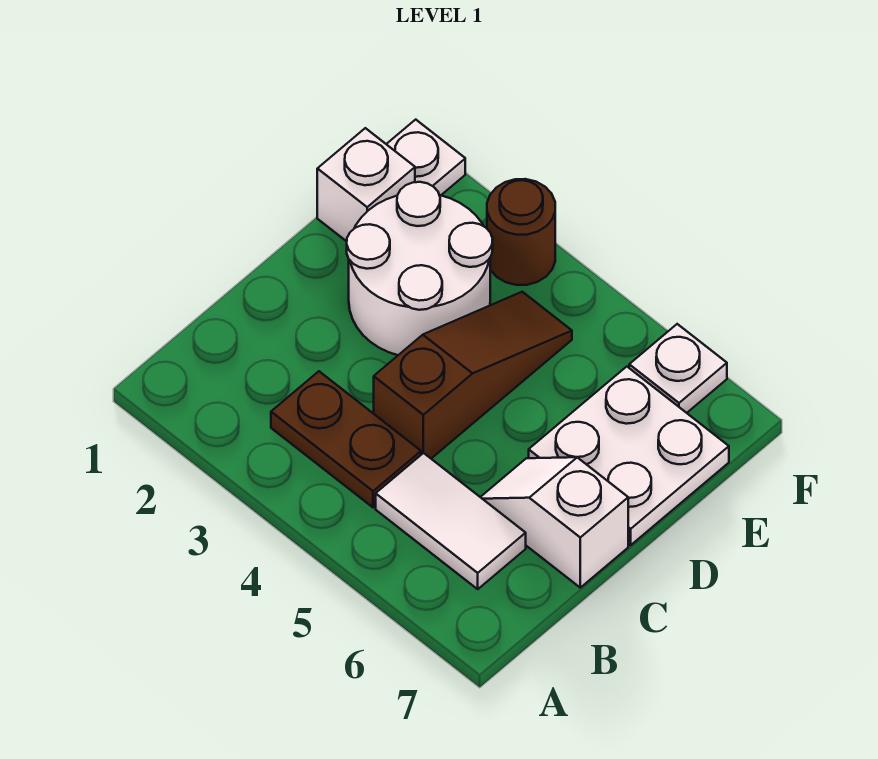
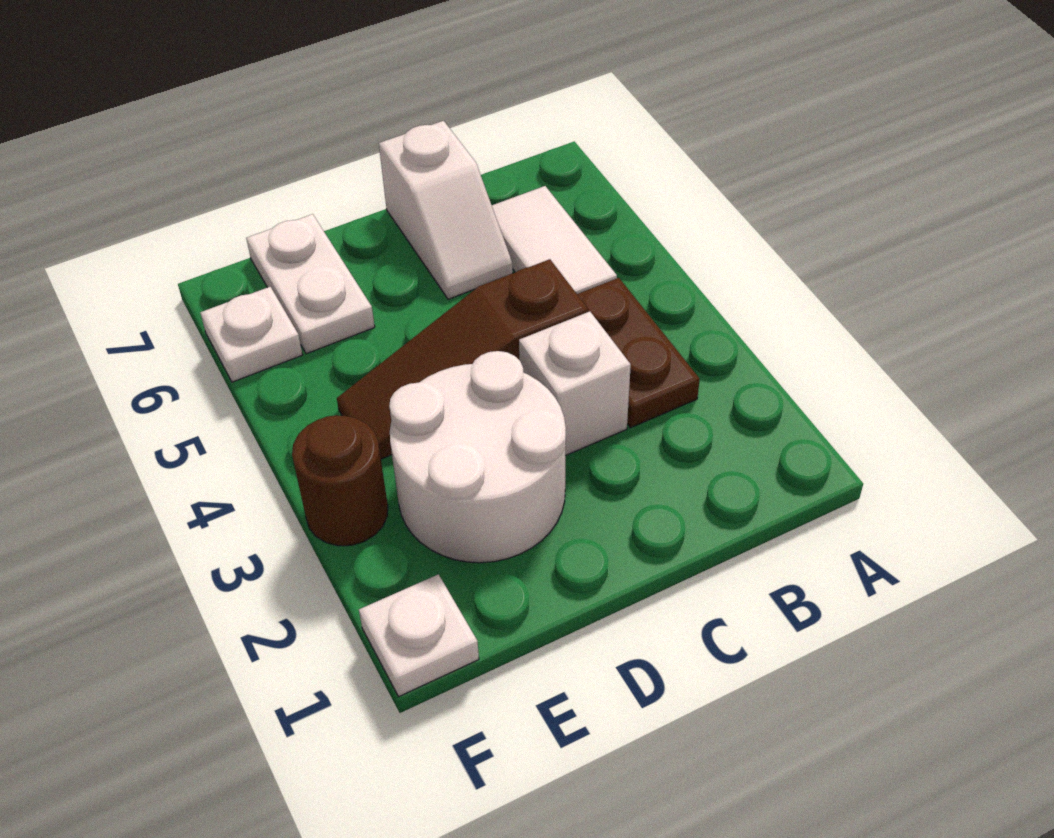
white plate D6:E7 level 1 -> white plate E6:E7 level 1
white brick E1 level 1 -> white brick C3 level 1

